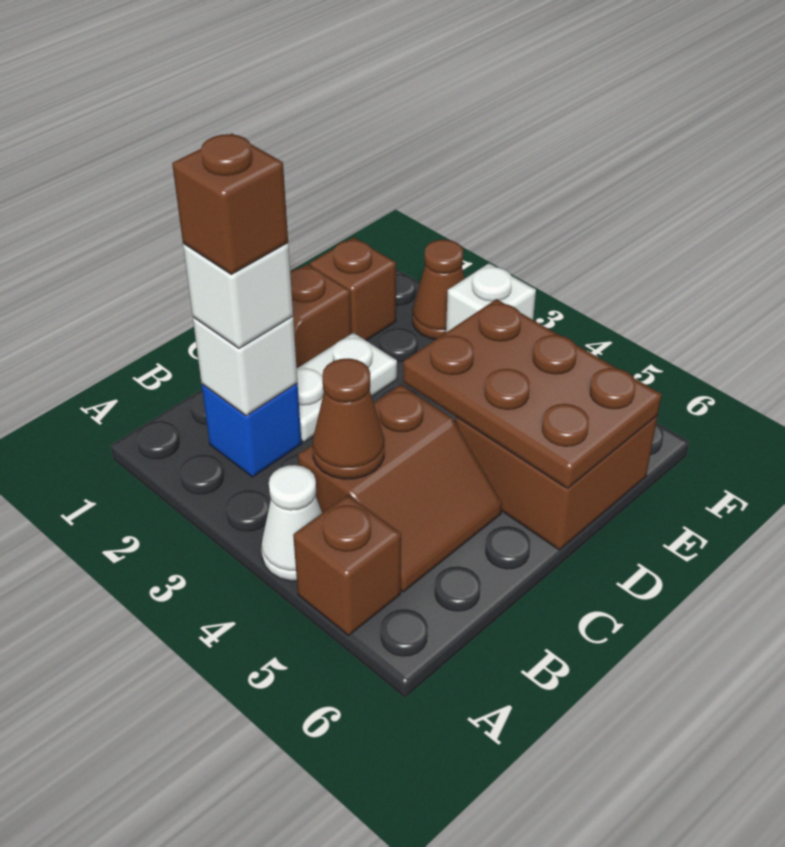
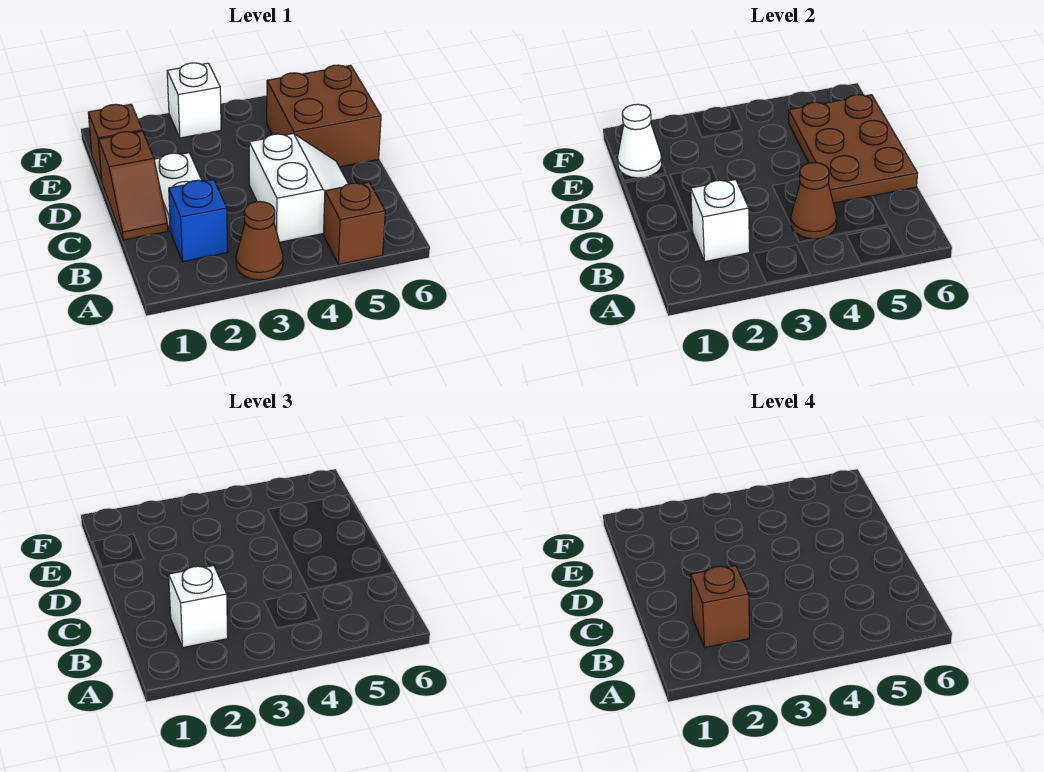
white cone A4 level 1 -> white cone E1 level 2
brown slope B4:C5 level 1 top 4 -> white slope B4:C5 level 1 top 4
brown plate D4:E6 level 2 -> brown plate C5:E6 level 2
brown cone F2 level 1 -> brown cone A3 level 1

